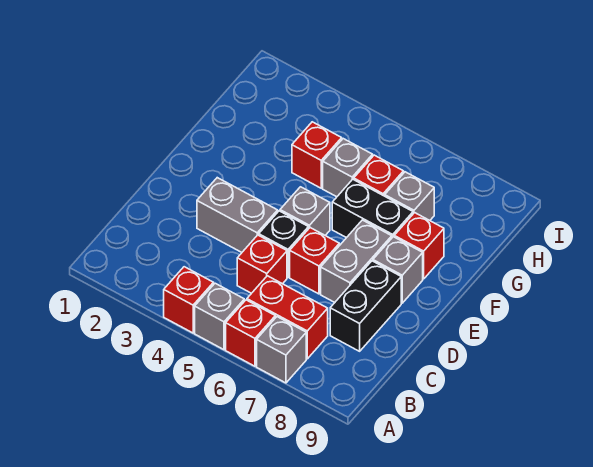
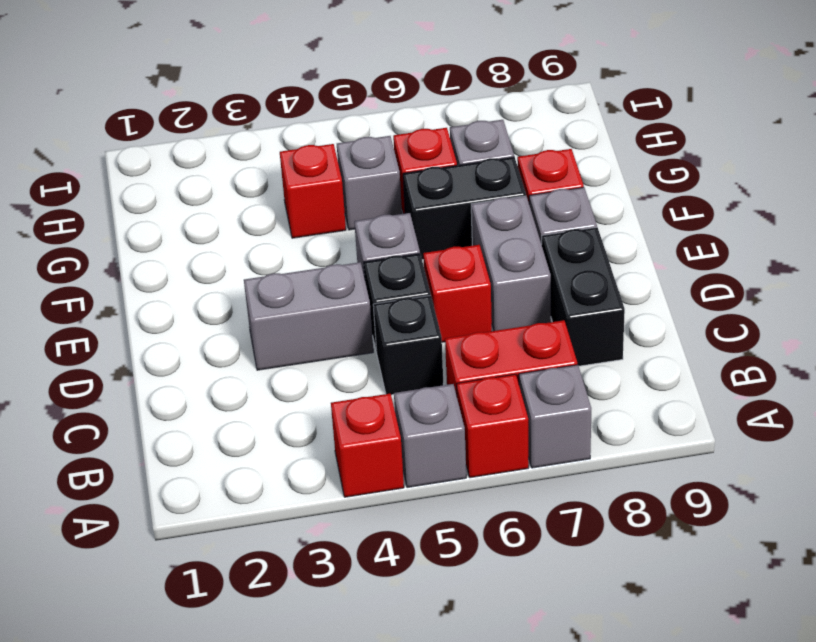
red brick C5 level 1 -> black brick C5 level 1

